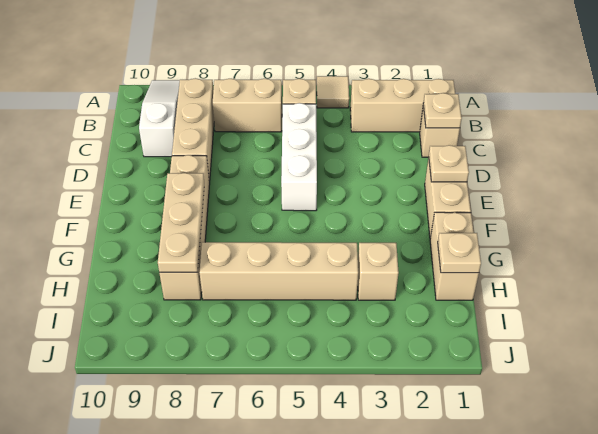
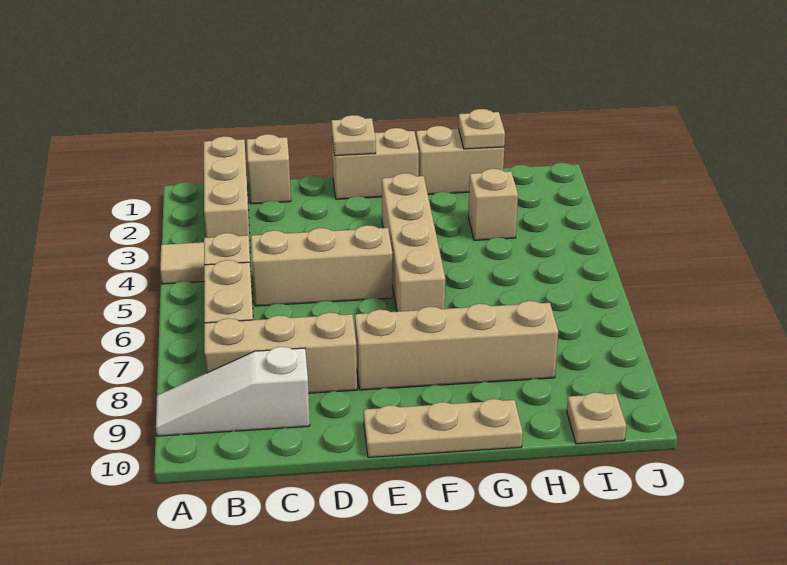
tan plate C1 level 2 -> tan plate I10 level 1
white brick C5:E5 level 1 -> tan brick C5:E5 level 1
tan plate F8:H8 level 2 -> tan plate E10:G10 level 1
tan brick H4:H7 level 1 -> tan brick F3:F6 level 1

